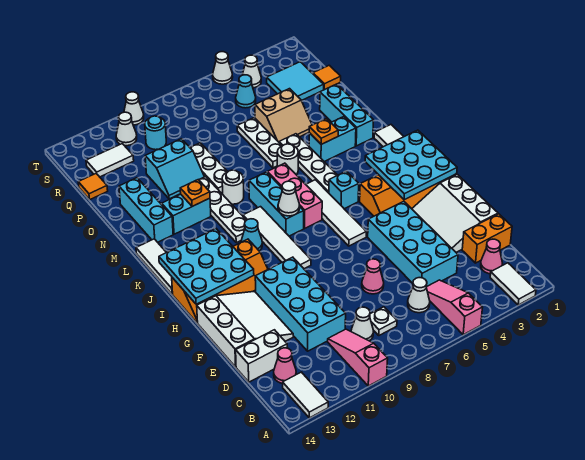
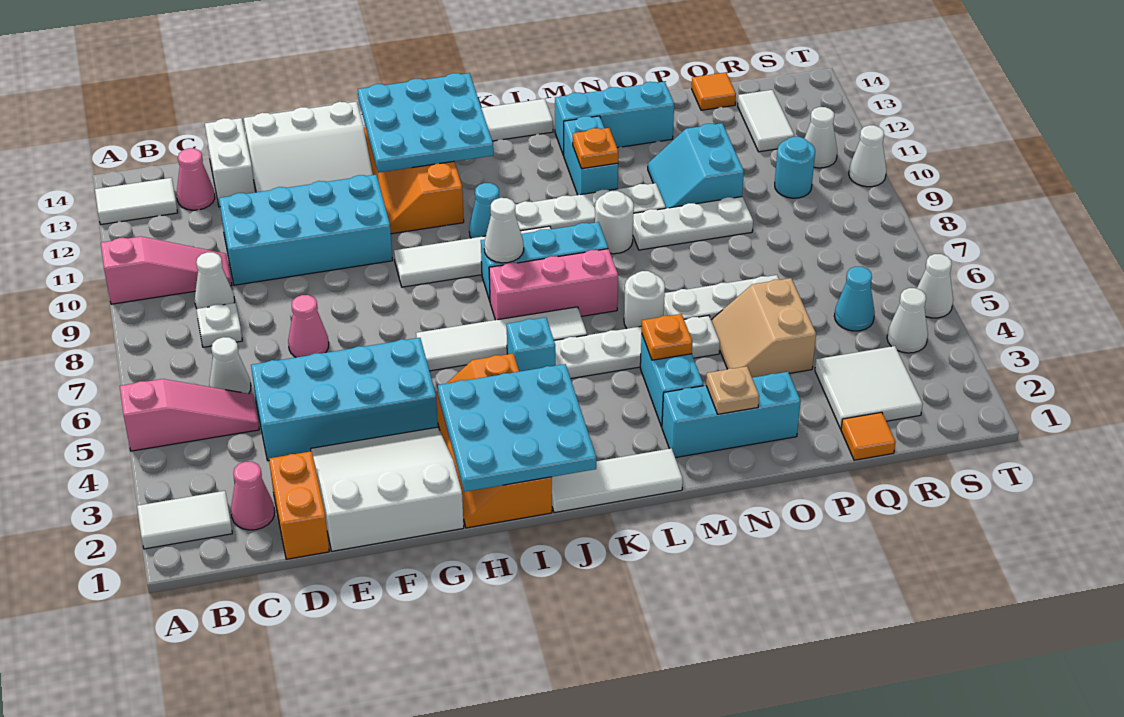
none -> tan plate N2 level 2
cyan tile Q2:R3 level 1 -> white tile Q2:R3 level 1

